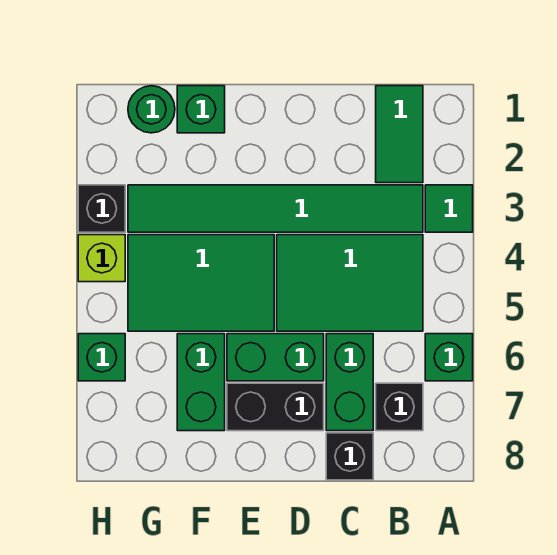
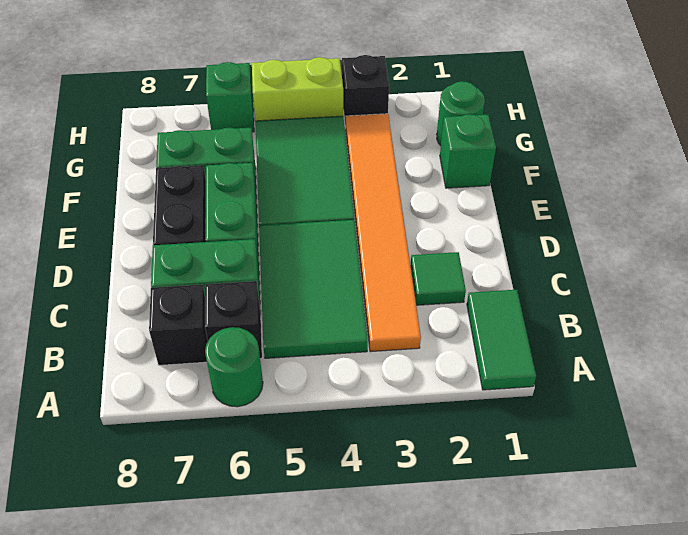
green tile A3 level 1 -> green tile C2 level 1
green brick A6 level 1 -> green round brick A6 level 1
green tile B1:B2 level 1 -> green tile A1:B1 level 1
green tile B3:G3 level 1 -> orange tile B3:G3 level 1
black brick C8 level 1 -> black brick B6 level 1
lime brick H4 level 1 -> lime brick H4:H5 level 1

